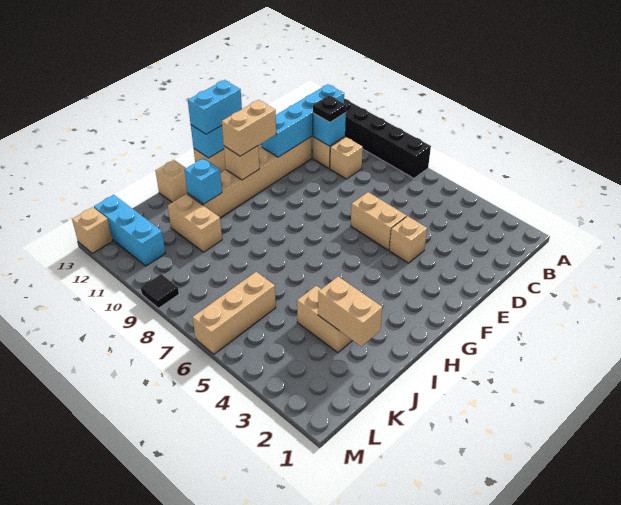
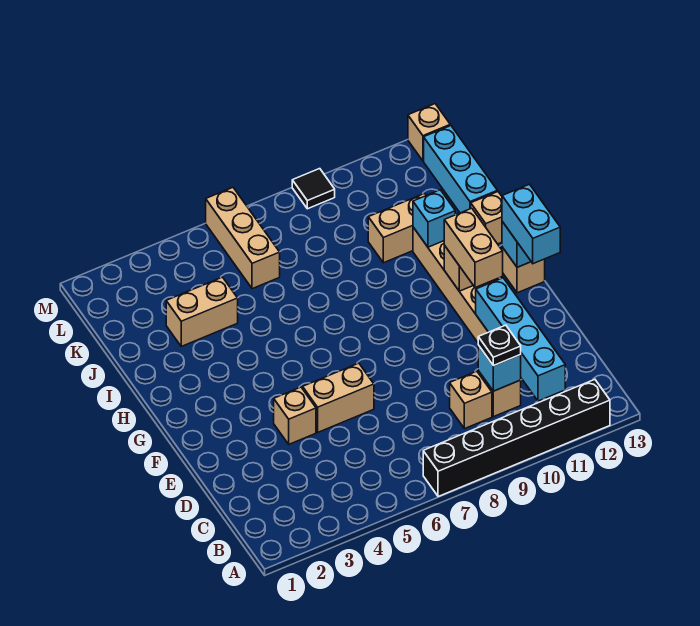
tan brick J2:J3 level 2 -> none
cyan brick L11:L13 level 1 -> cyan brick J13:L13 level 1

